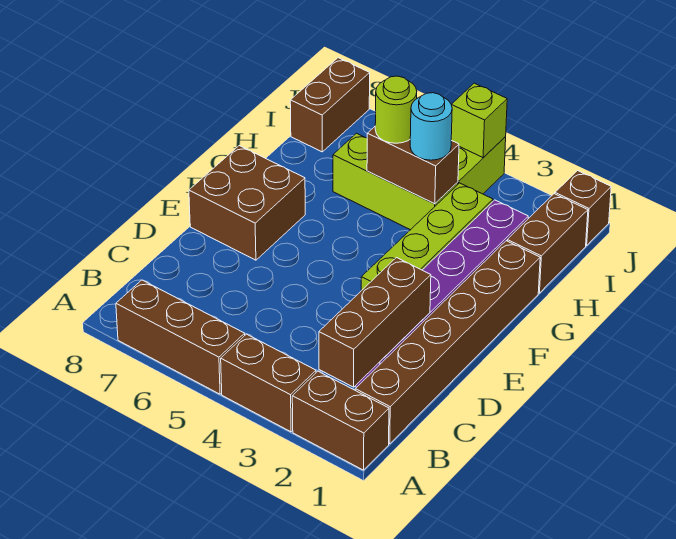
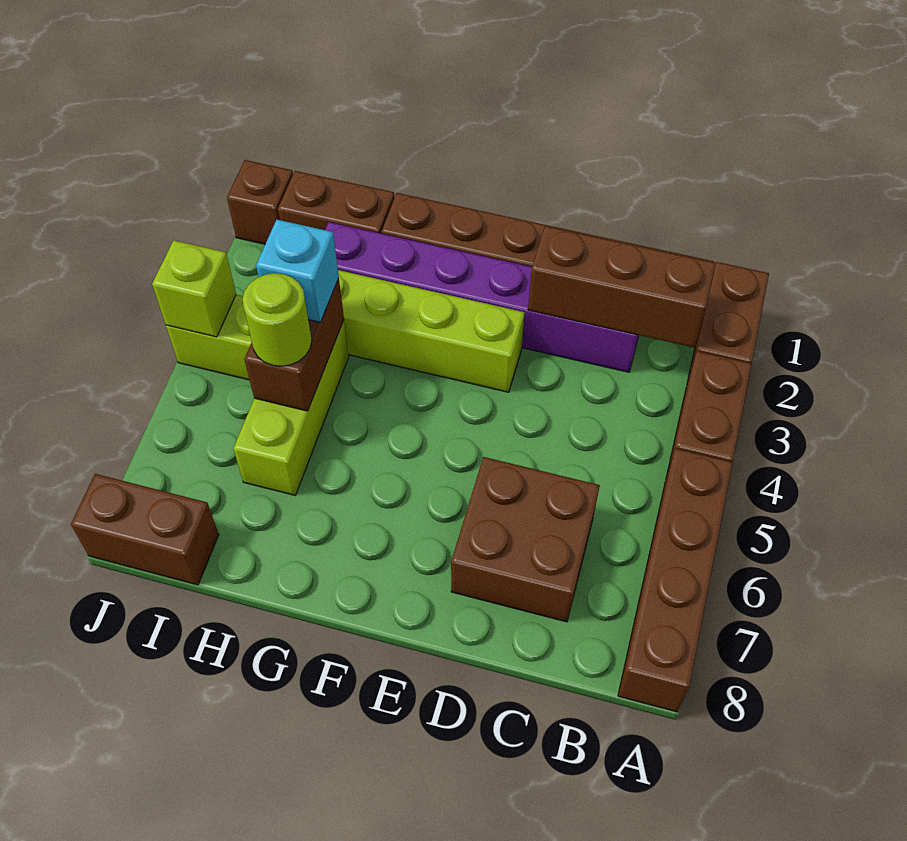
brown brick A5:A7 level 1 -> brown brick A5:A8 level 1
brown brick E7:F8 level 1 -> brown brick C6:D7 level 1
cyan round brick H4 level 3 -> cyan brick H4 level 3

